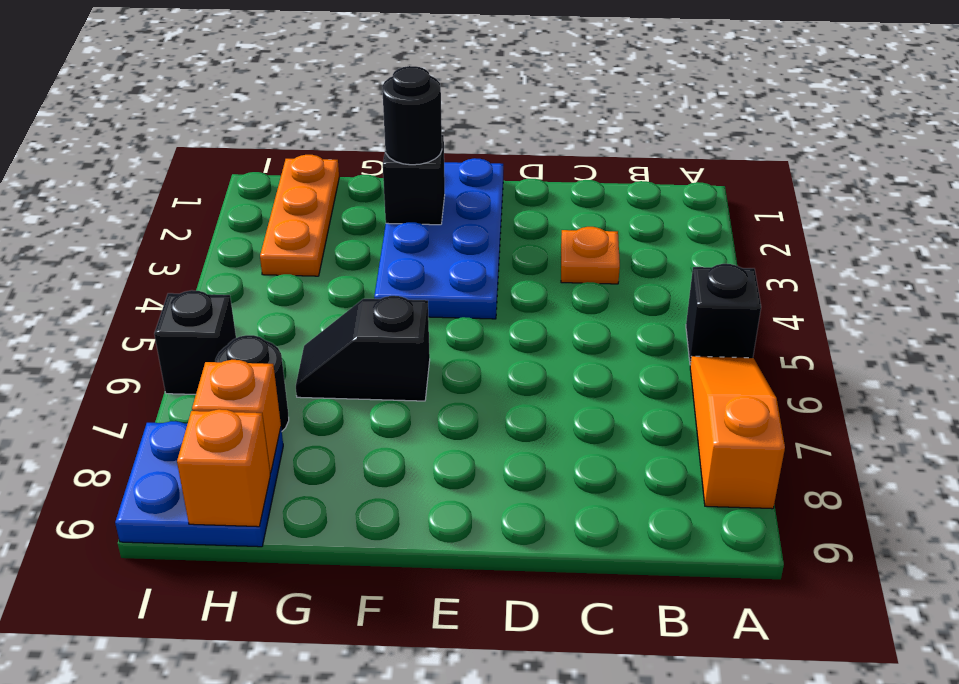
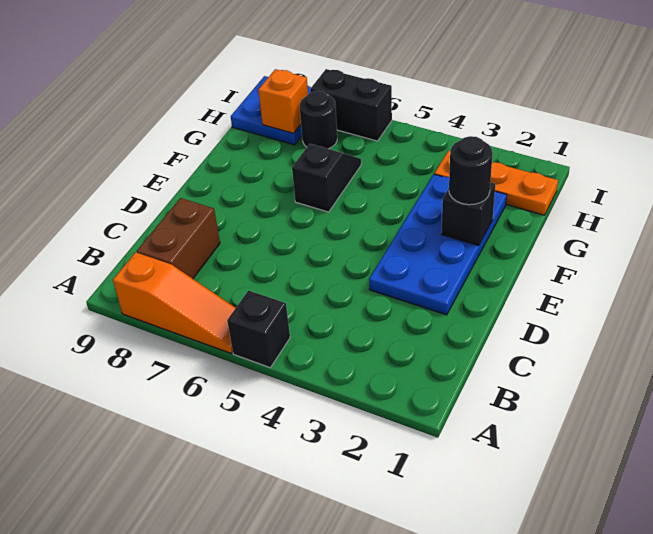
none -> brown brick B8:C8 level 1
orange plate C3 level 1 -> none
blue plate E1:F4 level 1 -> blue plate D2:G3 level 1
orange brick H9 level 2 -> none
black brick I6 level 1 -> black brick I6:I7 level 1

